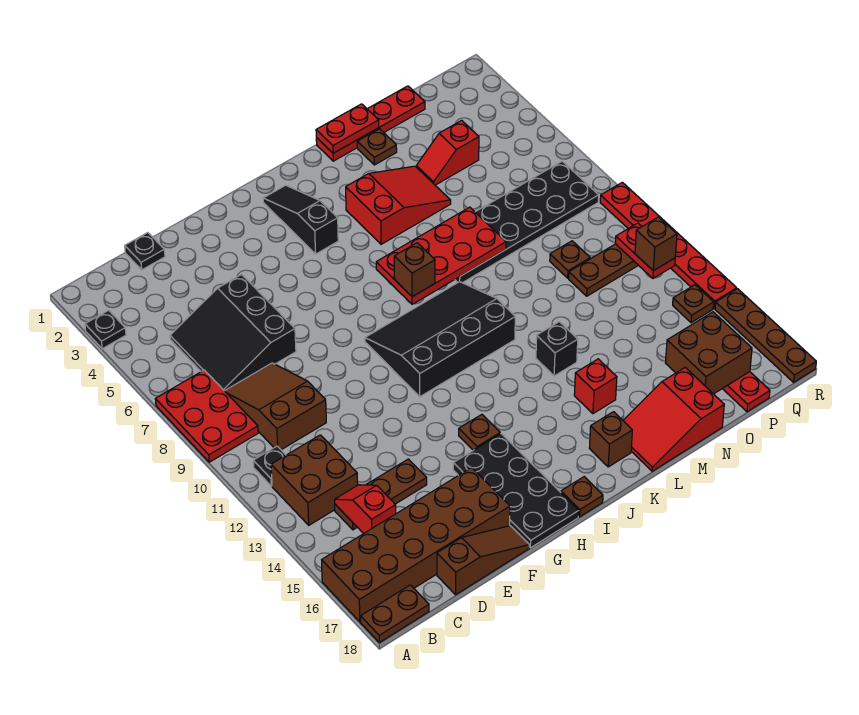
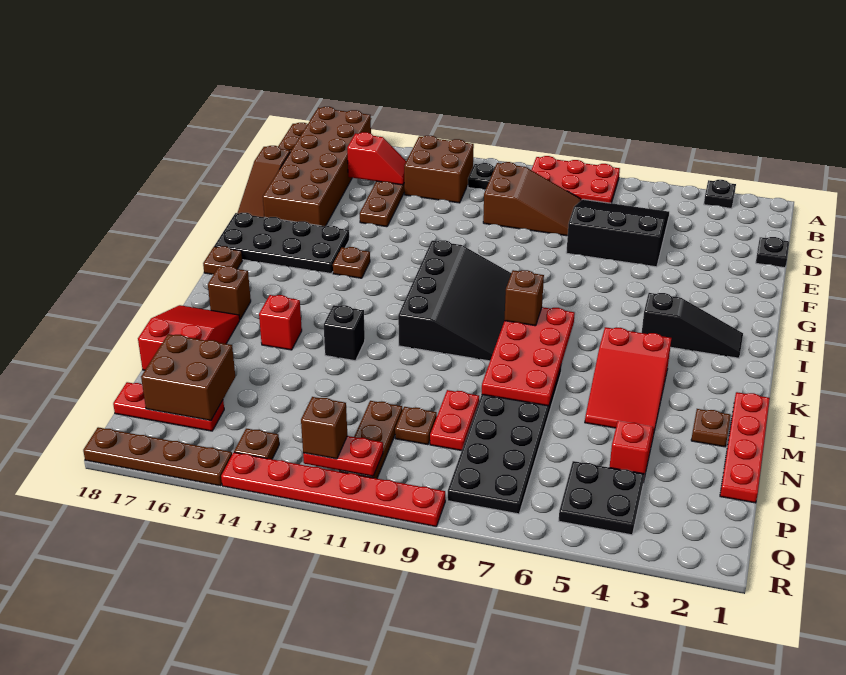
red plate L1:M1 level 2 -> red plate N9:O9 level 1
none -> black plate P4:Q5 level 1

